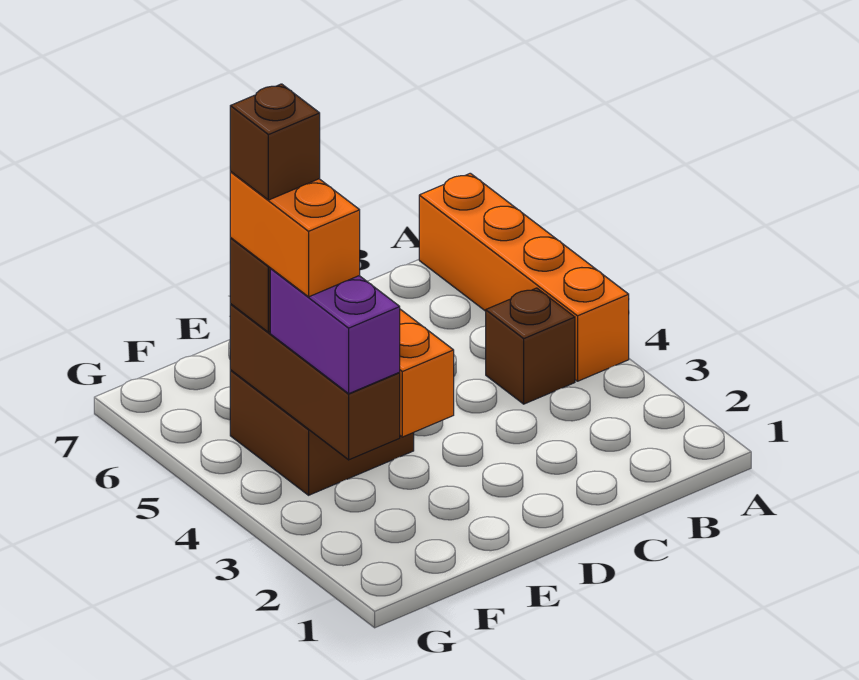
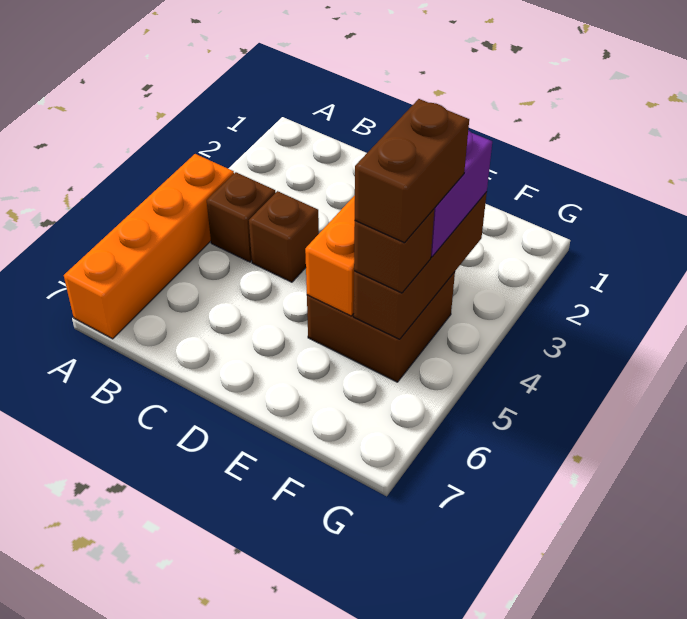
orange brick F4:F5 level 4 -> brown brick F4:F5 level 4
brown brick F5 level 5 -> brown brick C4 level 1

